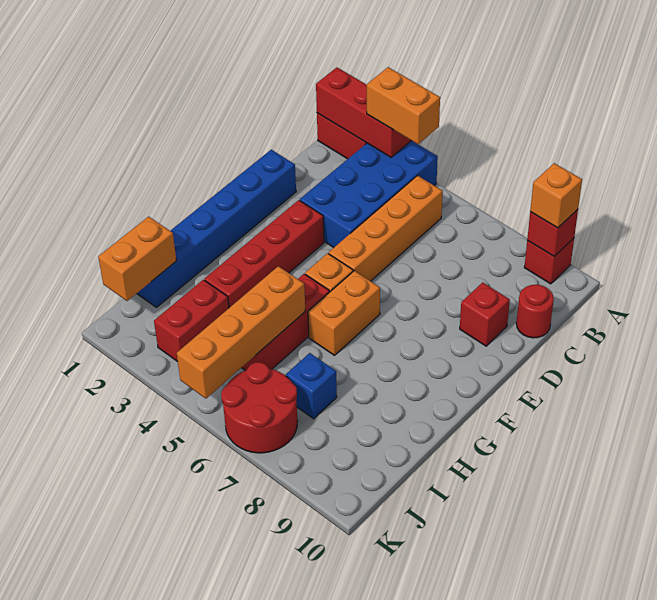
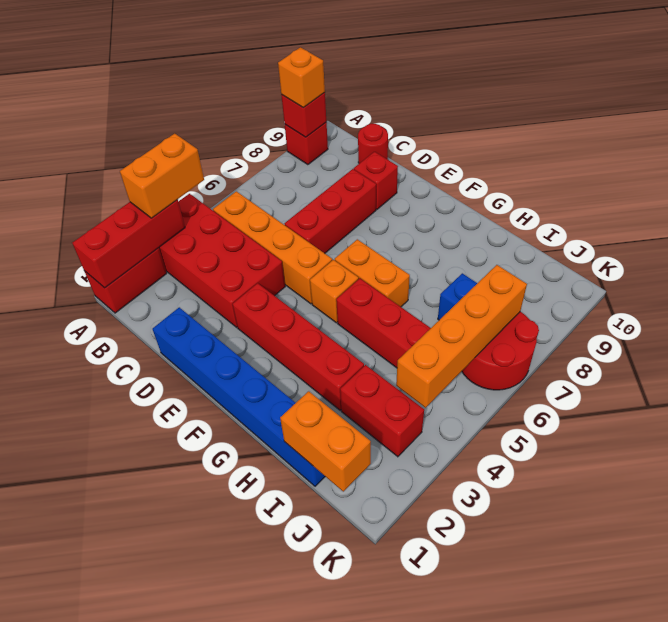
blue brick A3:D4 level 1 -> red brick A3:D4 level 1
none -> red brick D6:D8 level 1
orange brick H5:K5 level 2 -> orange brick J4:J7 level 2

